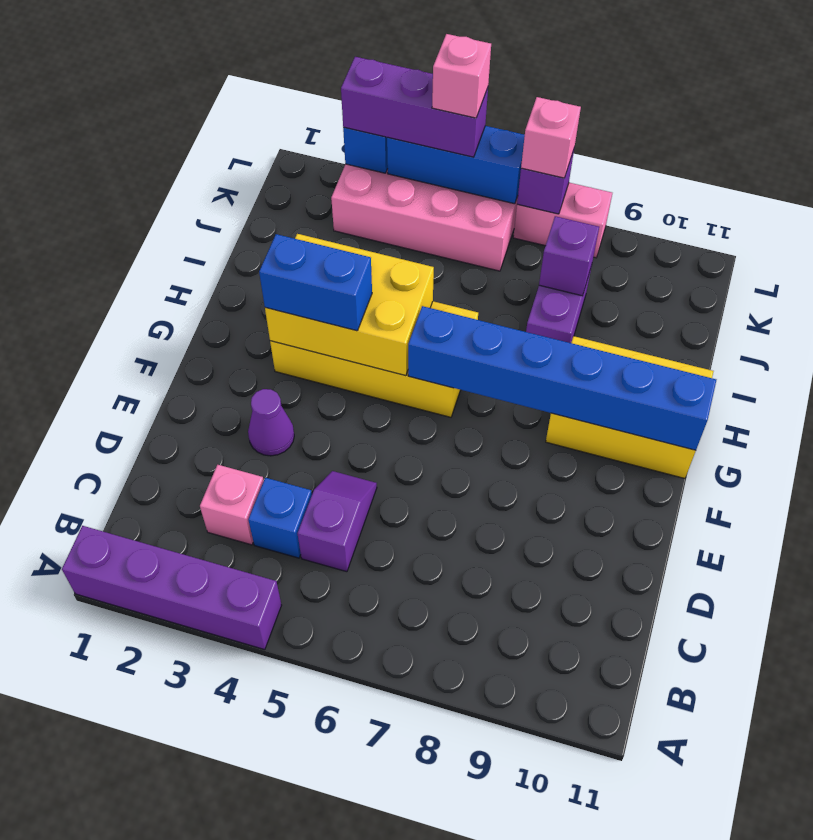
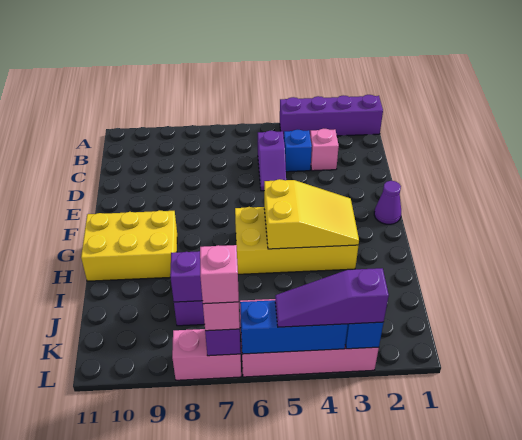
purple cone E3 level 1 -> purple cone F1 level 1
yellow brick G3:H5 level 2 -> yellow slope G3:H5 level 2 top 5
blue brick G3:G4 level 3 -> none
blue brick G6:G11 level 2 -> none
purple brick L3:L5 level 3 -> purple slope L3:L5 level 3 top 3
pink brick L5 level 4 -> pink brick L7 level 4

